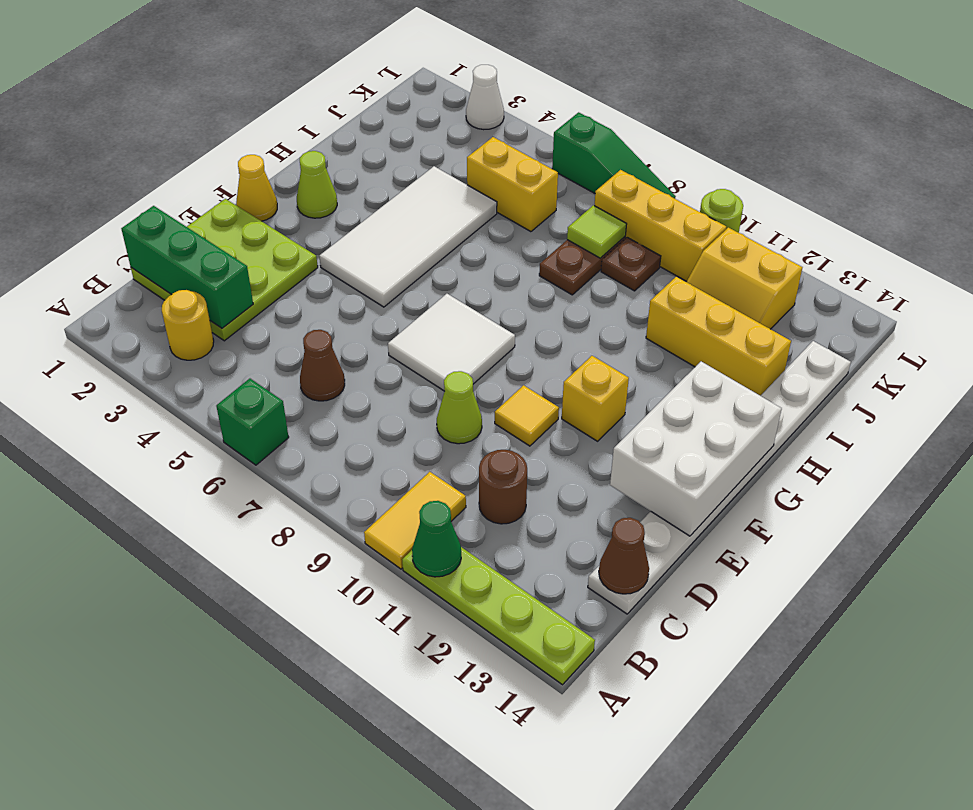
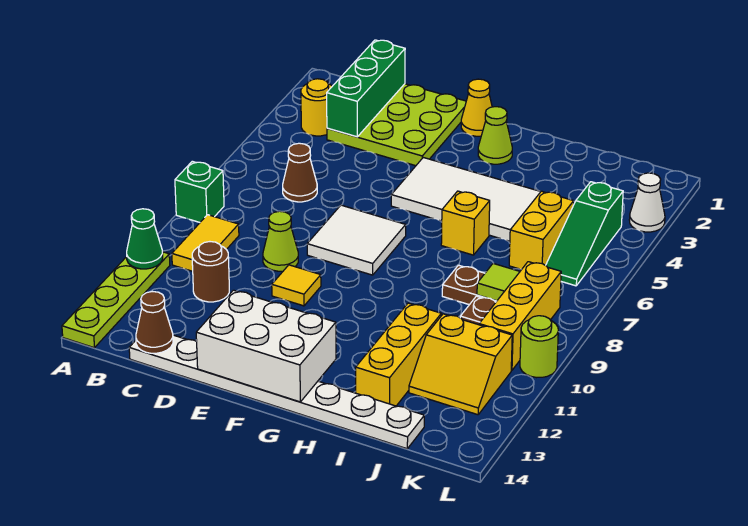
green brick A6 level 1 -> green brick A8 level 1
yellow tile A10:B10 level 1 -> yellow tile B9:B10 level 1
yellow brick F11 level 1 -> yellow brick H6 level 1
yellow slope J11:K12 level 1 top K -> yellow slope J11:K12 level 1 top 11
green slope L6:L8 level 1 top 6 -> green slope K4:K6 level 1 top 4

